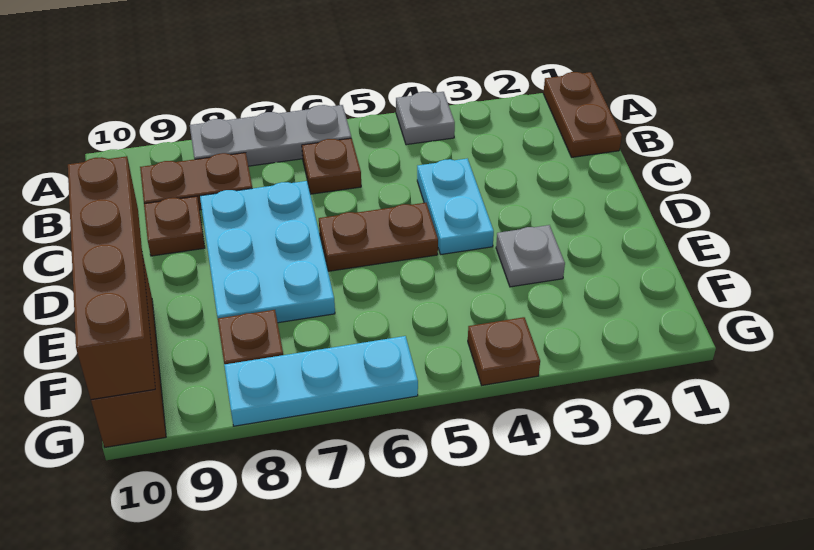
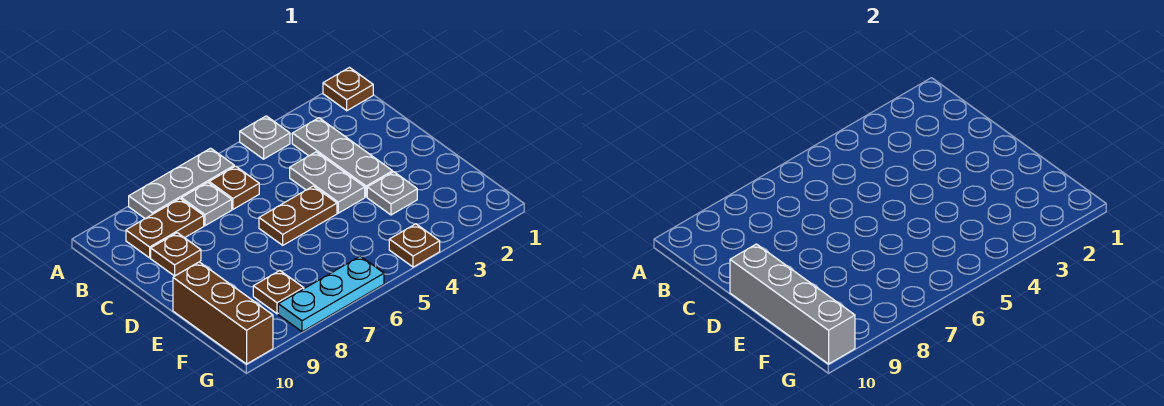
brown plate A1:B1 level 1 -> brown plate A1 level 1
none -> grey plate B3:D3 level 1
none -> grey plate B7 level 1
cyan plate C4:D4 level 1 -> grey plate C4:D4 level 1
cyan plate C7:E8 level 1 -> none
brown brick D10:G10 level 2 -> grey brick D10:G10 level 2

